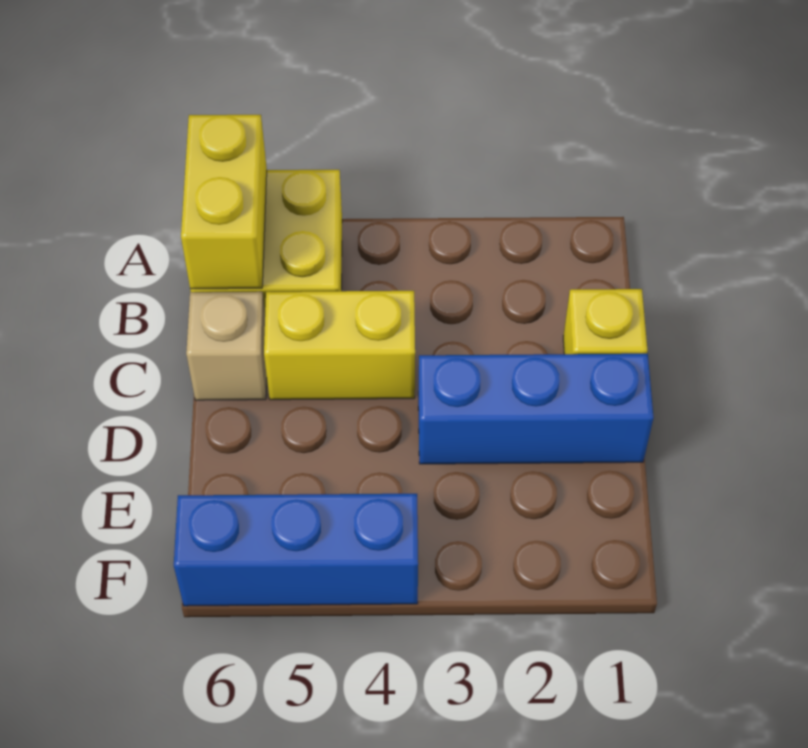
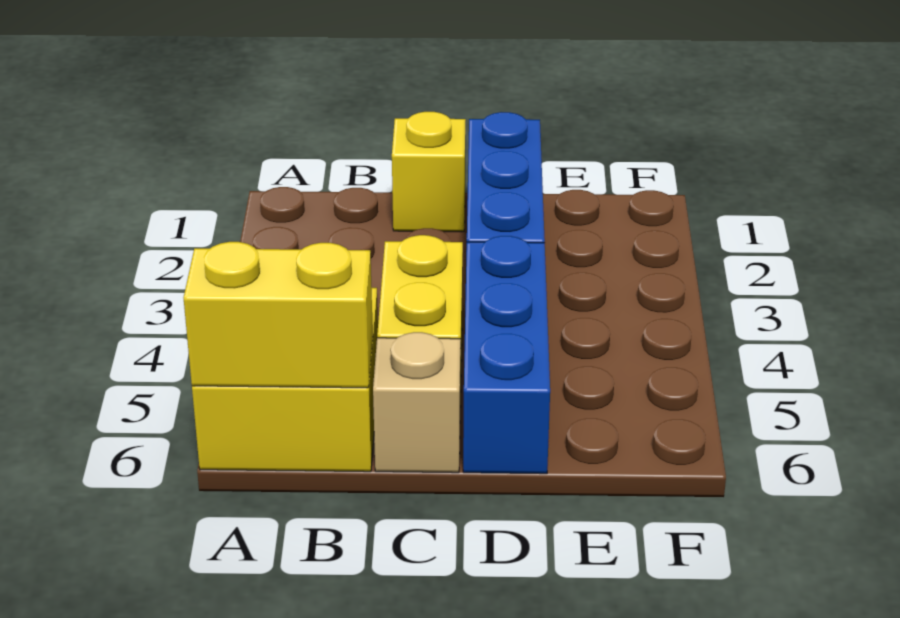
blue brick F4:F6 level 1 -> blue brick D4:D6 level 1

